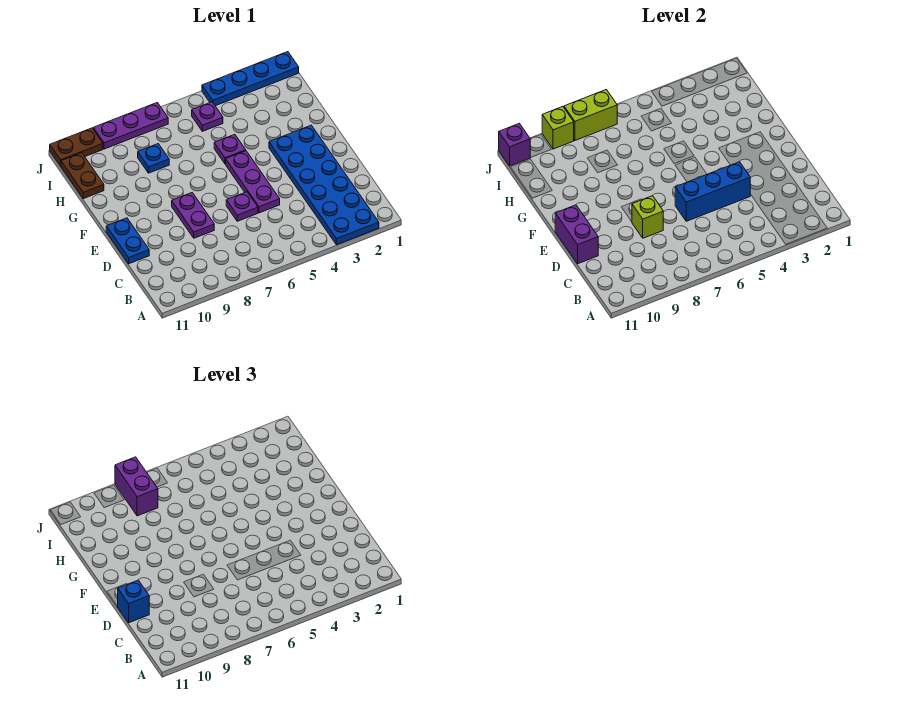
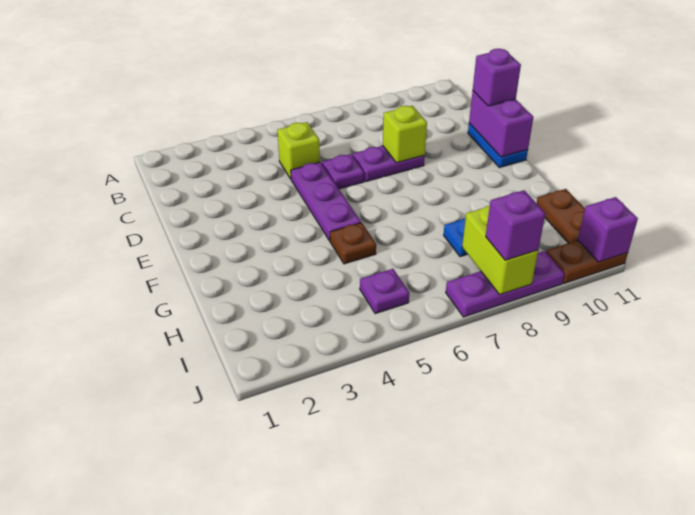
blue plate A2:F3 level 1 -> none
blue brick D4:D6 level 2 -> none
purple plate D8:E8 level 1 -> purple plate D7:D8 level 1
blue brick D11 level 3 -> purple brick D11 level 3
purple plate G5 level 1 -> brown plate G5 level 1
purple brick I8:J8 level 3 -> purple brick J8 level 3
blue plate J1:J4 level 1 -> none
lime brick J7:J8 level 2 -> lime brick I8:J8 level 2
lime brick J9 level 2 -> lime brick C5 level 1

